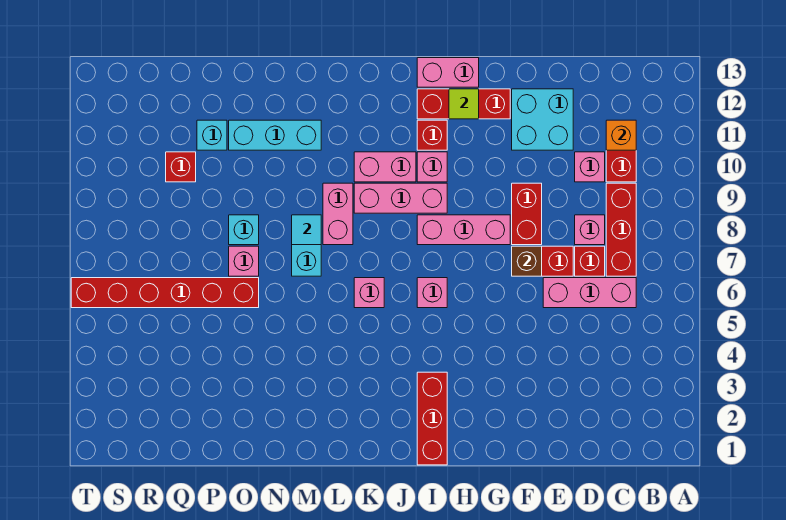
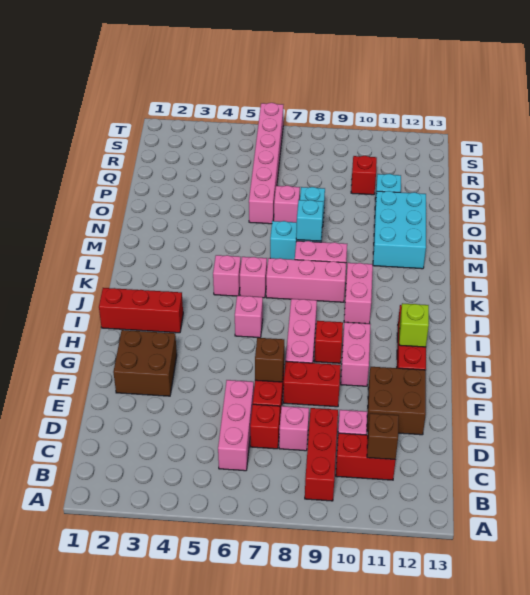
red brick C7:C9 level 1 -> red brick B9:D9 level 1
orange brick C11 level 2 -> brown brick C11 level 2
cyan brick E11:F12 level 1 -> brown brick E11:F12 level 1
none -> brown brick F2:G3 level 1
lime tile H12 level 2 -> lime brick H12 level 2
pink brick H13:I13 level 1 -> pink brick G10:H10 level 1
pink brick I9:K9 level 1 -> pink brick K7:K9 level 1
pink brick I10 level 1 -> pink brick K5 level 1
red brick I11 level 1 -> red brick H9 level 1
cyan tile M8 level 2 -> cyan brick M8 level 2
cyan brick M11:O11 level 1 -> cyan brick M11:O12 level 1
red brick O6:T6 level 1 -> pink brick O6:T6 level 1

